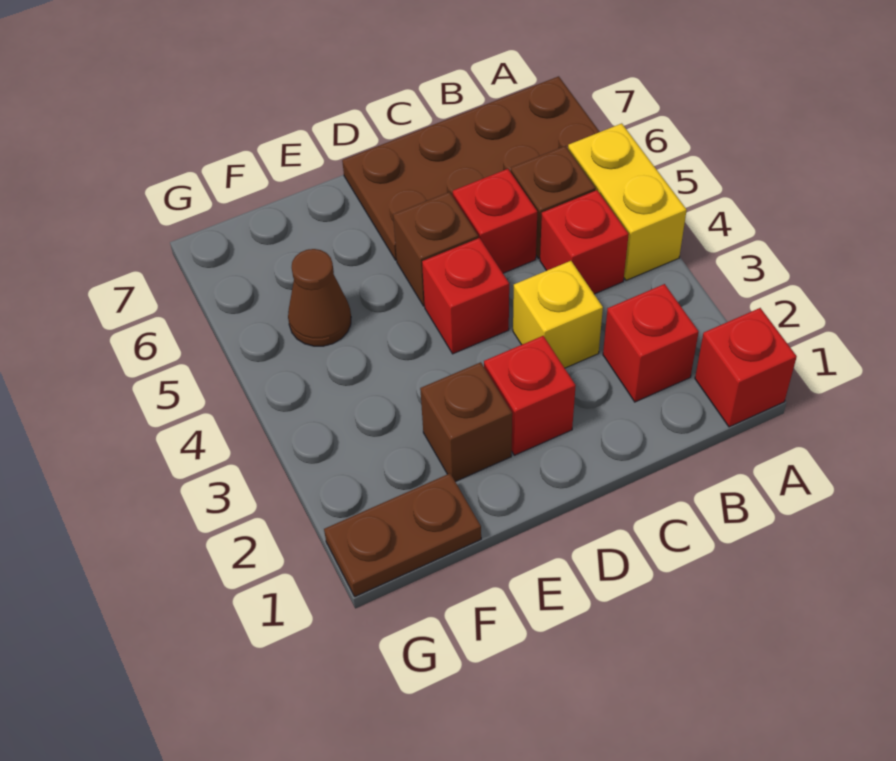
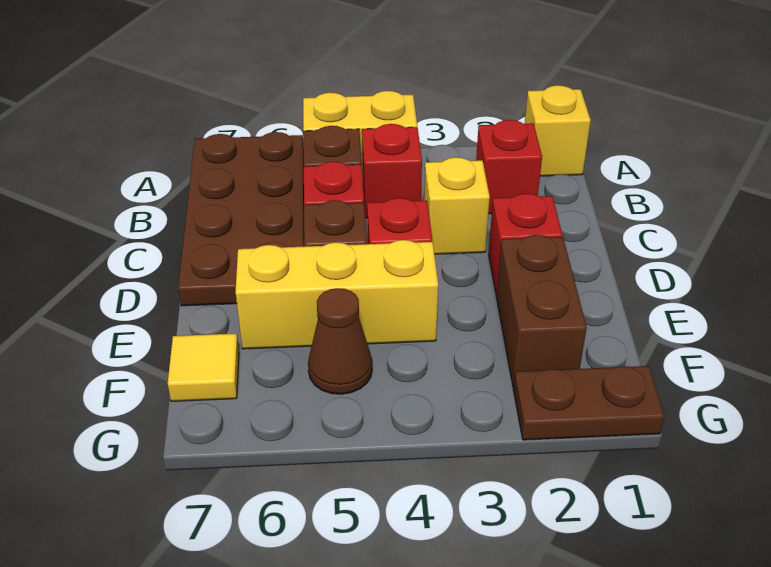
red brick A1 level 1 -> yellow brick A1 level 1
brown brick E2 level 1 -> brown brick E2:F2 level 1
none -> yellow brick E4:E6 level 1
brown plate F1:G1 level 1 -> brown plate G1:G2 level 1
none -> yellow tile F7 level 1

